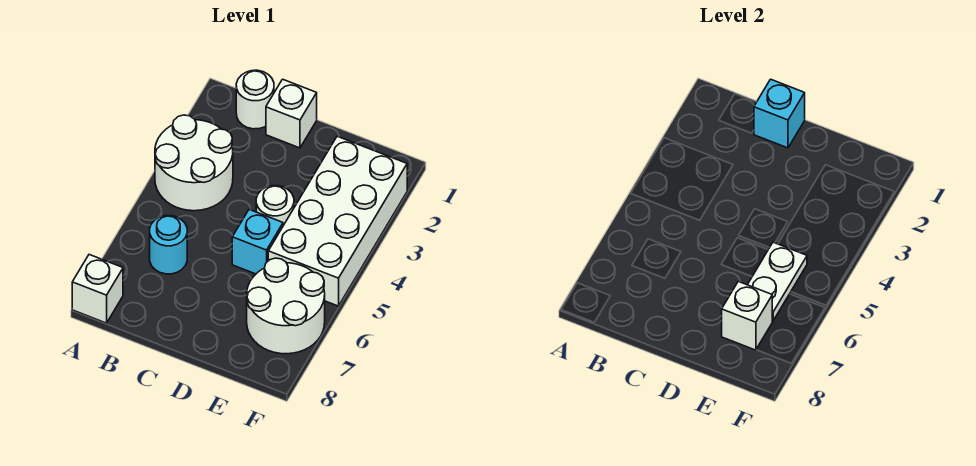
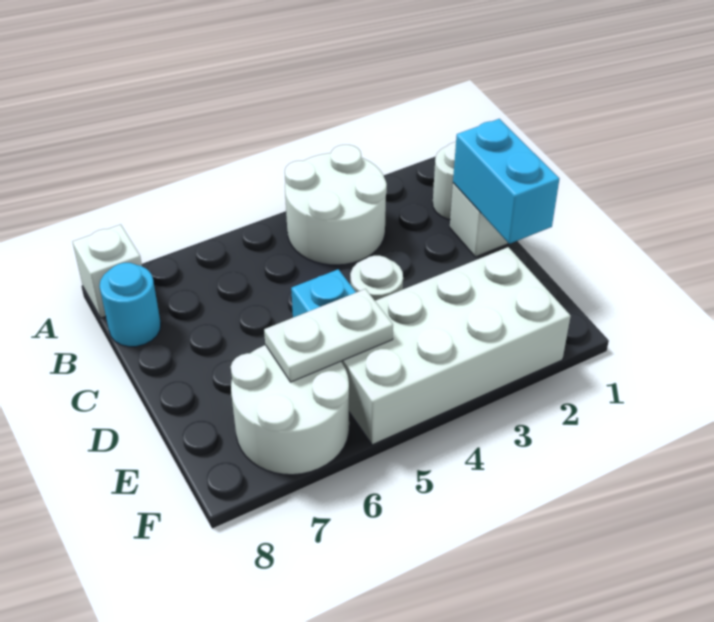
cyan round brick B6 level 1 -> cyan round brick B8 level 1
cyan brick C1 level 2 -> cyan brick C1:D1 level 2
white brick E7 level 2 -> none

